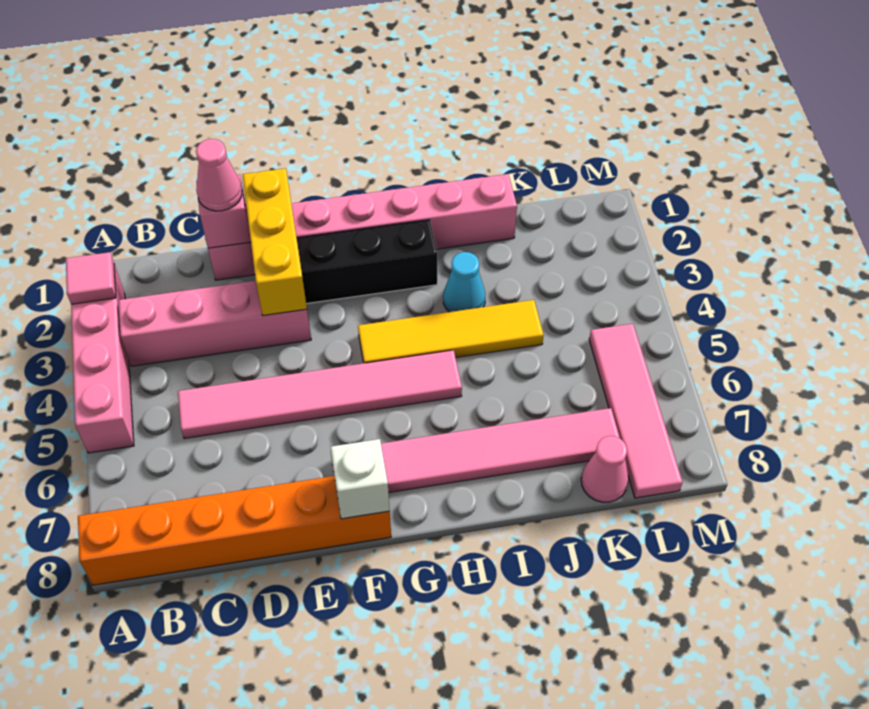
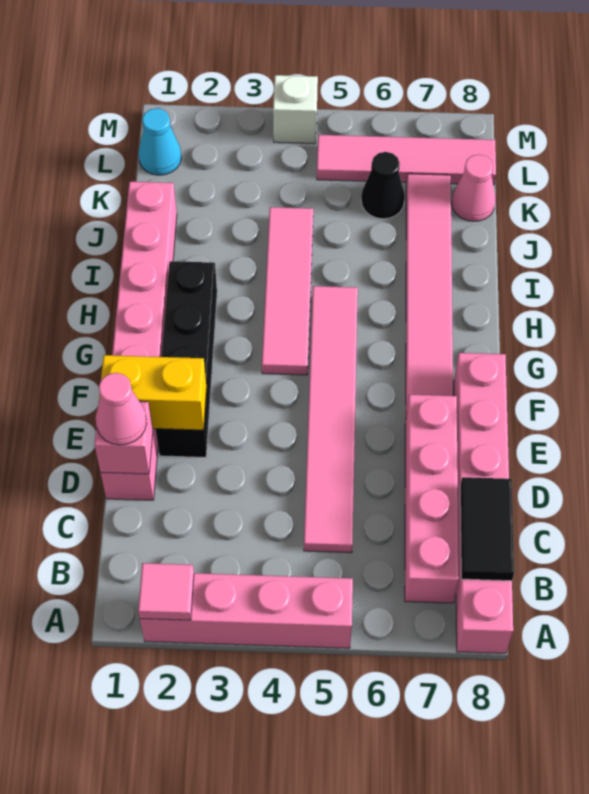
orange brick A8:F8 level 1 -> pink brick A8:F8 level 1
pink brick B3:E3 level 1 -> pink brick B7:E7 level 1
none -> black tile B8:C8 level 2
yellow brick E1:E3 level 2 -> yellow brick E1:E2 level 2
white brick F8 level 2 -> white brick M4 level 1
yellow tile G4:J4 level 1 -> pink tile G4:J4 level 1
cyan cone I3 level 1 -> cyan cone L1 level 1
none -> black cone K6 level 1

